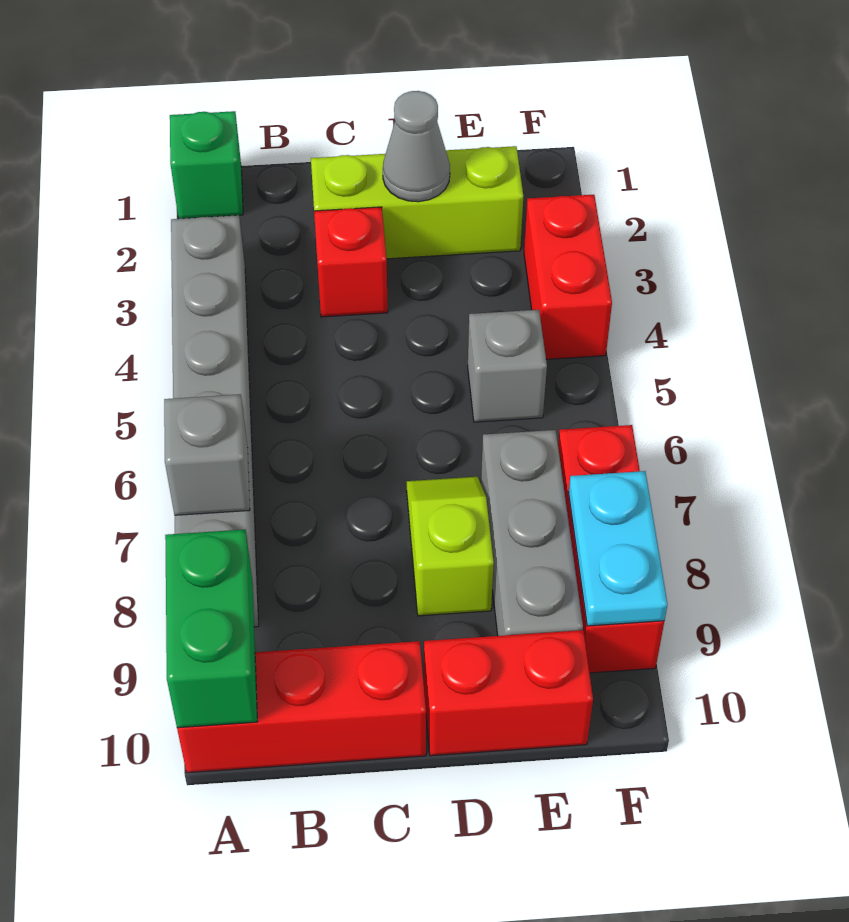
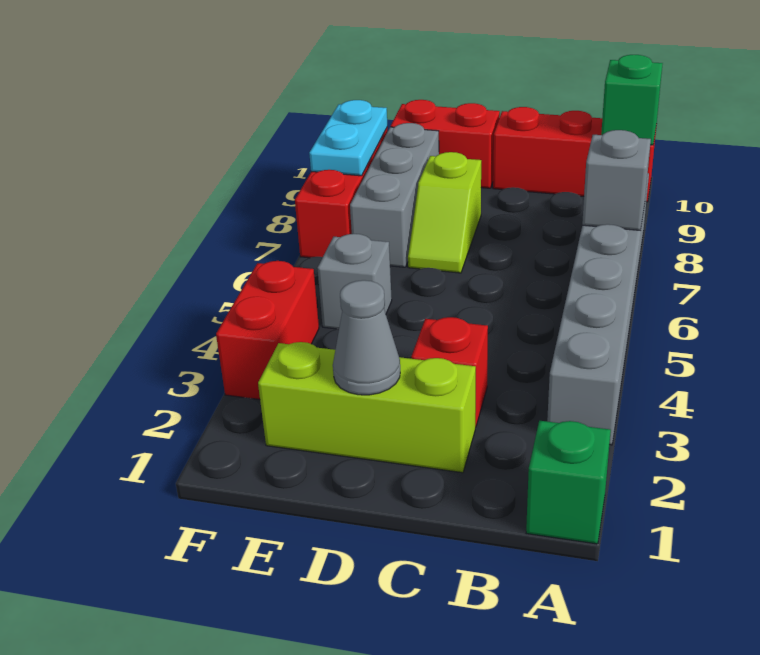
green brick A9:A10 level 2 -> green brick A10 level 2

